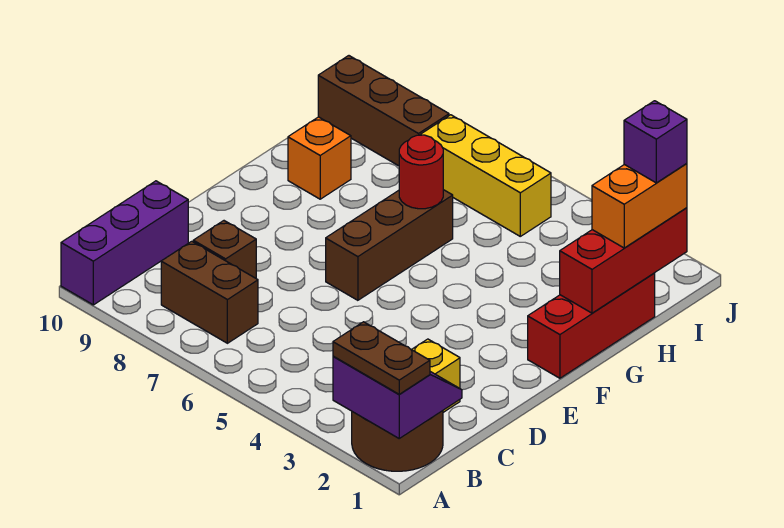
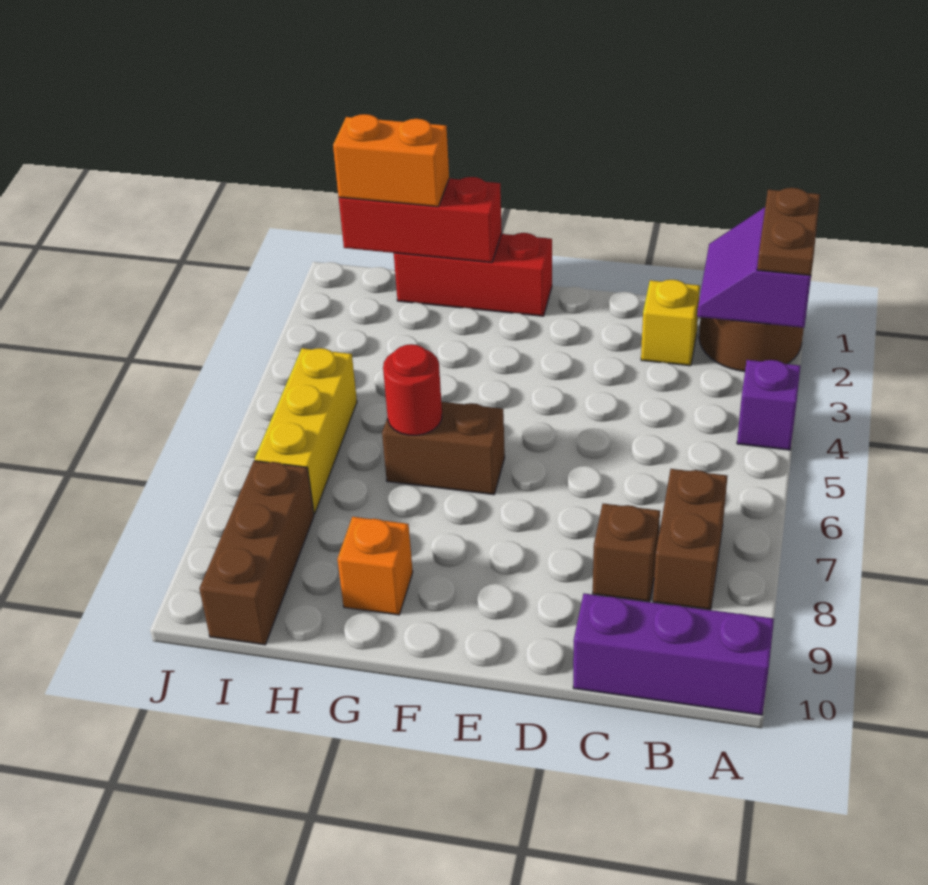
brown brick E6:G6 level 1 -> brown brick F6:G6 level 1
purple brick I1 level 4 -> purple brick A4 level 1

